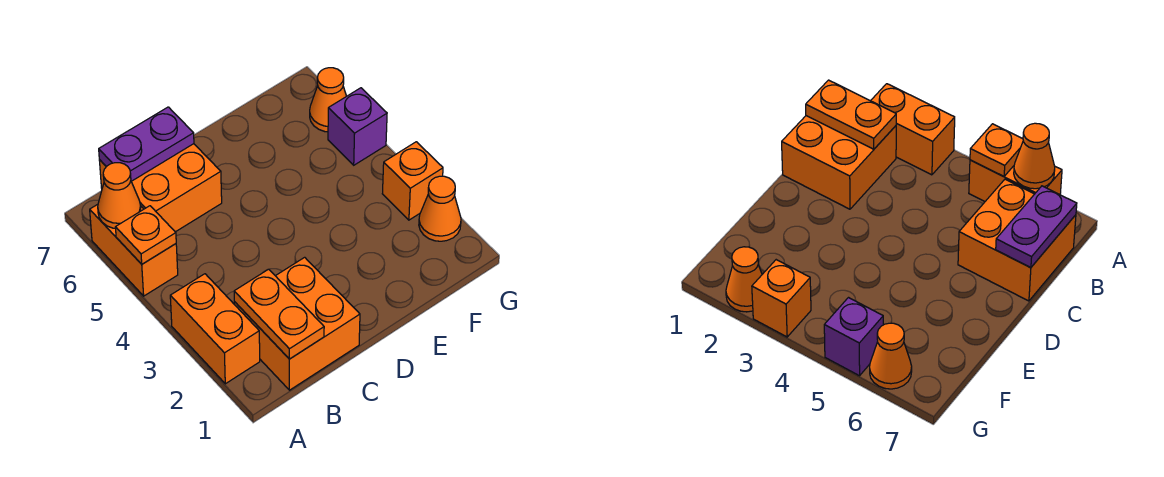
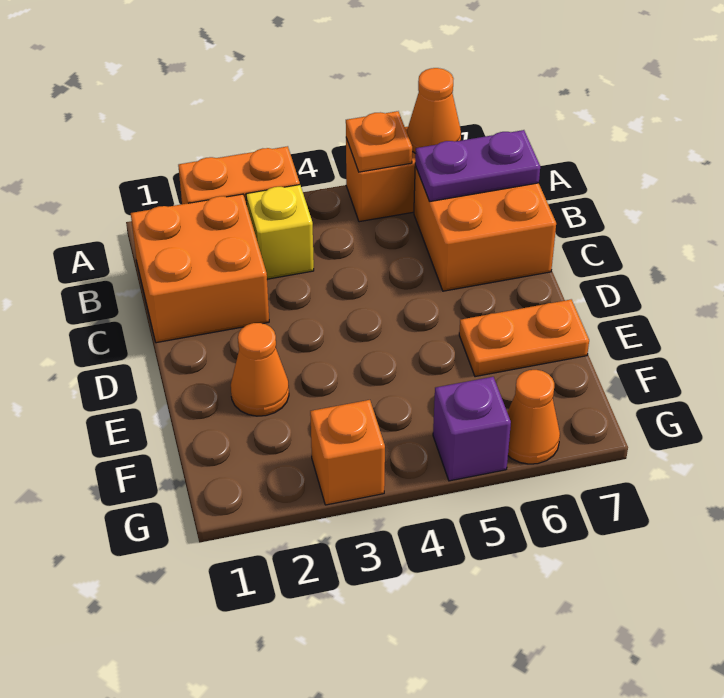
orange plate B1:B2 level 2 -> orange plate E6:E7 level 1
none -> yellow brick B3 level 1
purple plate B7:C7 level 2 -> purple plate B6:B7 level 2
orange cone G2 level 1 -> orange cone E2 level 1

